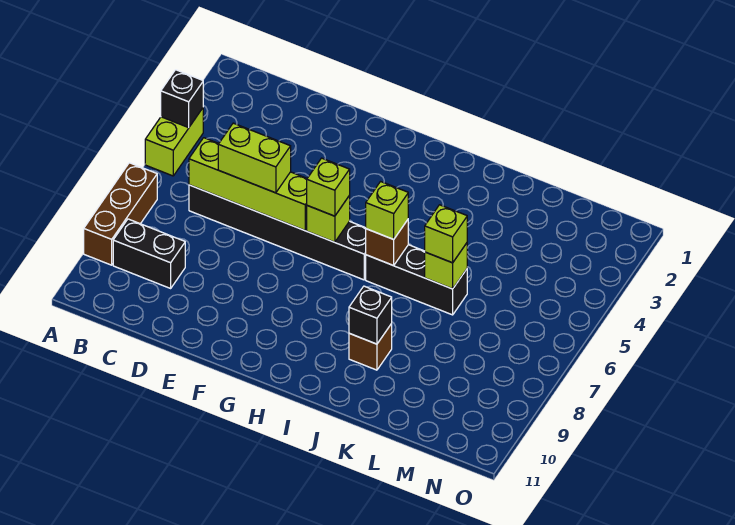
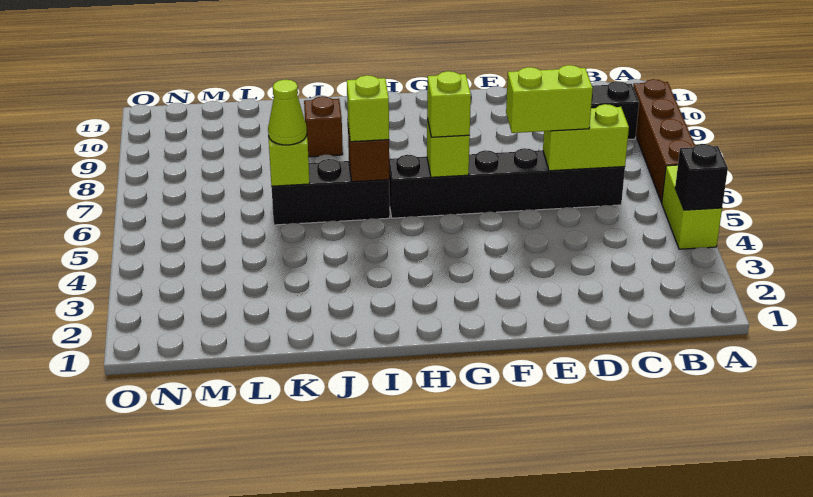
brown brick A7:A9 level 1 -> brown brick A6:A9 level 1
lime brick C6:F6 level 2 -> lime brick C6:D6 level 2
black brick J9 level 2 -> none
lime brick K6 level 3 -> lime cone K6 level 3

